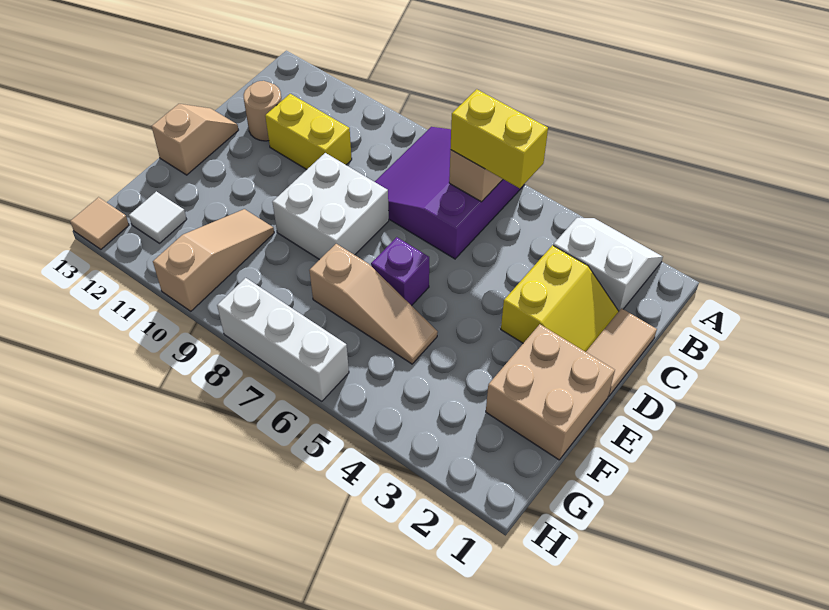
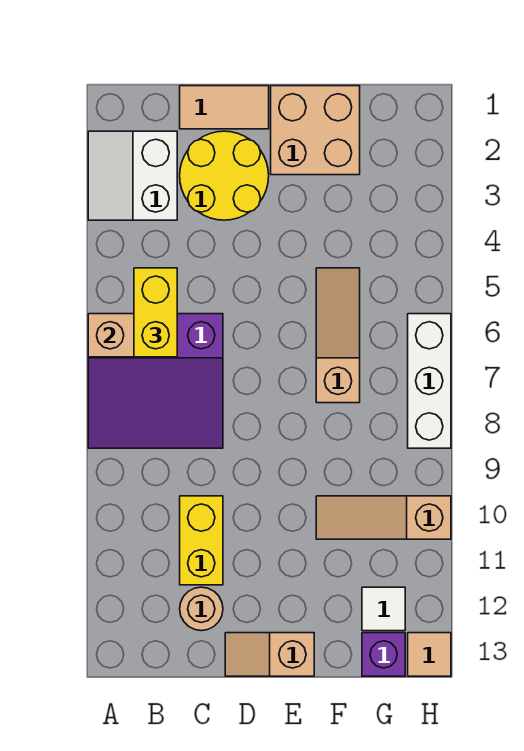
yellow slope C2:D3 level 1 top 3 -> yellow round brick C2:D3 level 1
white brick D8:E9 level 1 -> none
purple brick E6 level 1 -> purple brick G13 level 1

